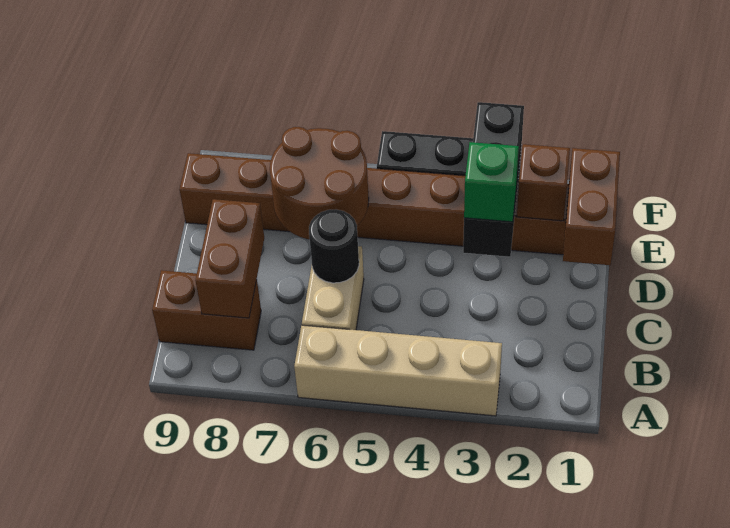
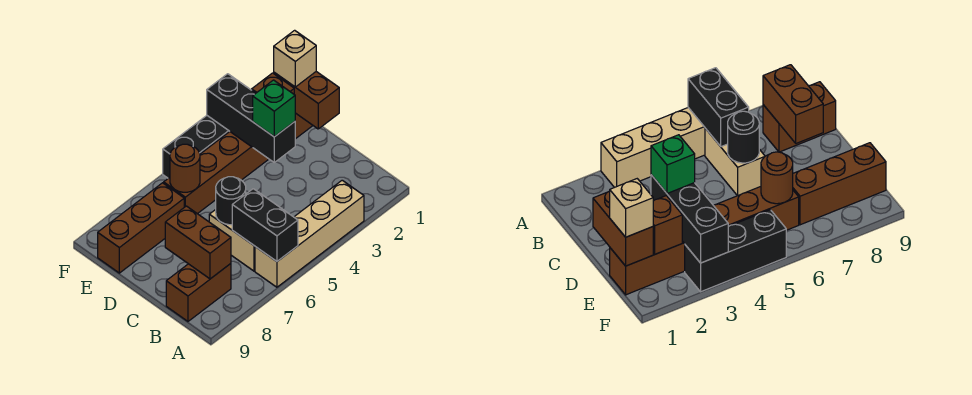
none -> black brick A6:B6 level 2
brown round brick D6:E7 level 2 -> brown round brick E6 level 2
none -> tan brick E1 level 3

